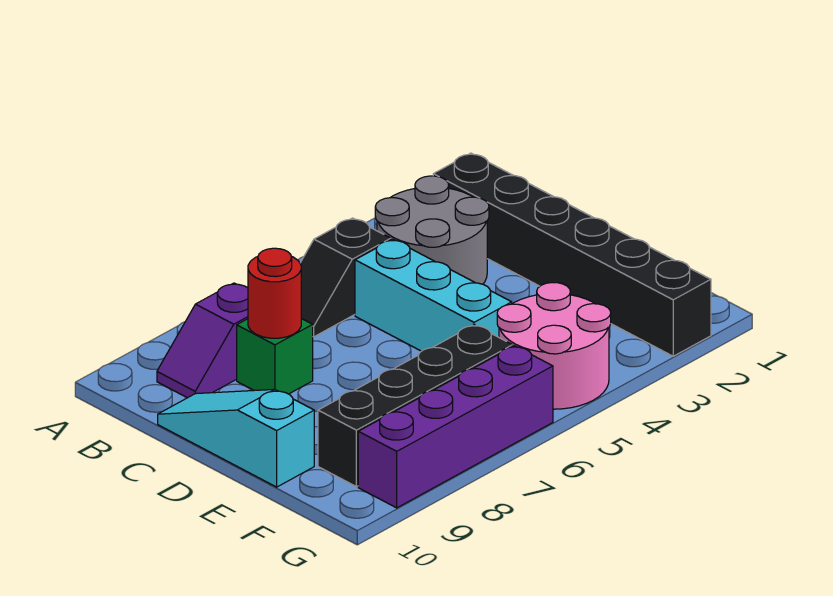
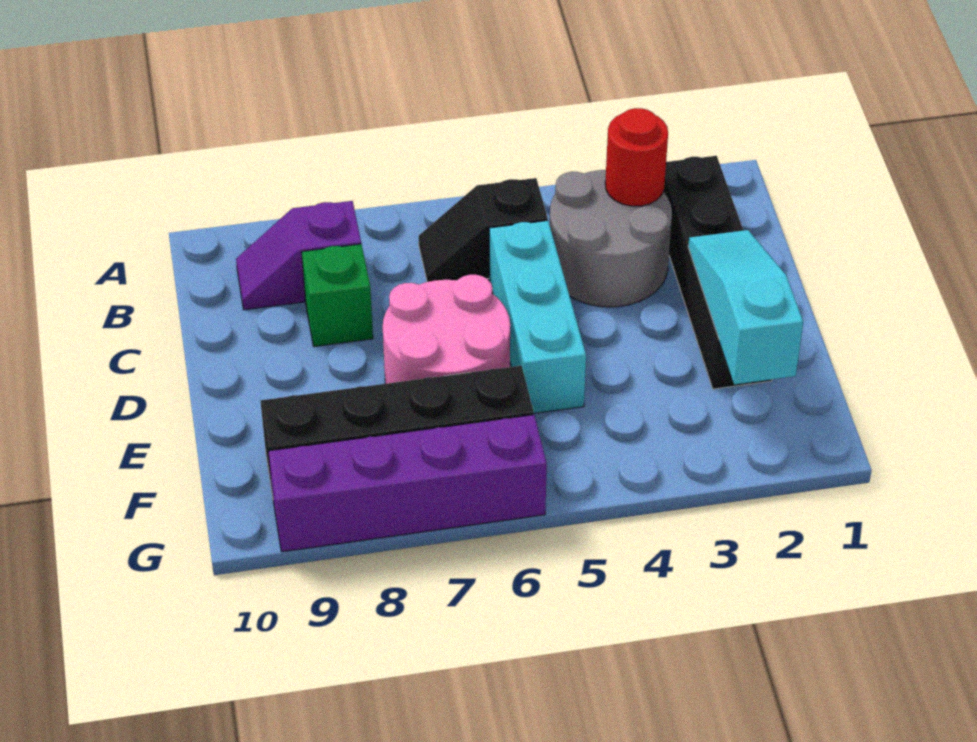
black brick B2:G2 level 1 -> black brick B2:E2 level 1
red round brick C8 level 2 -> red round brick B3 level 2
cyan slope C10:E10 level 1 top E -> cyan slope D2:F2 level 2 top F
pink round brick F4:G5 level 1 -> pink round brick D6:E7 level 1

